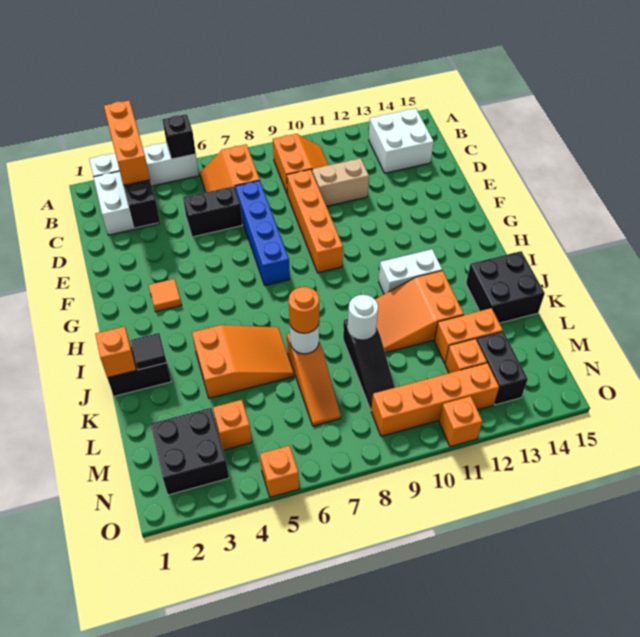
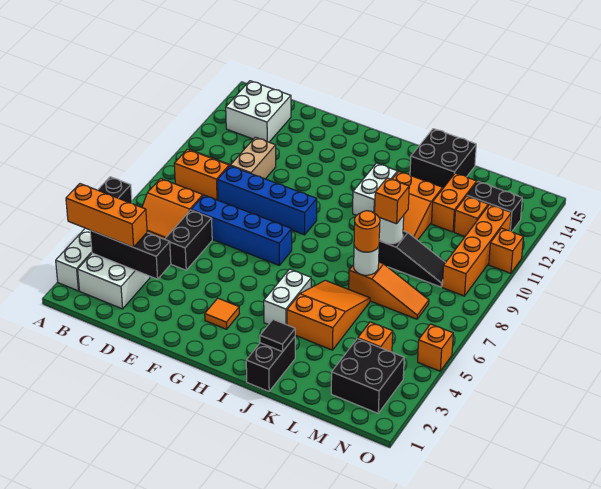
orange brick D9:G9 level 1 -> blue brick D9:G9 level 1
none -> white brick I4:I5 level 1
orange brick J1 level 2 -> orange brick K9 level 3

